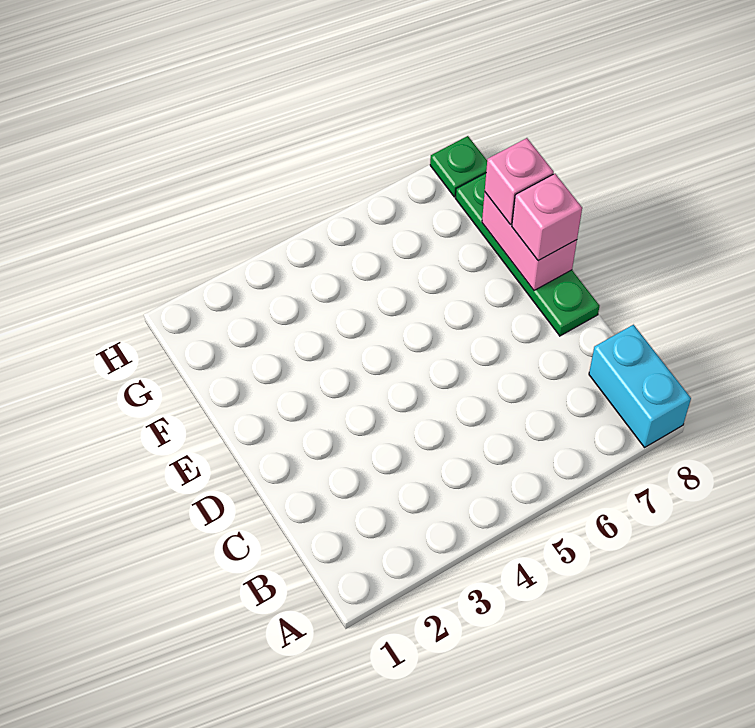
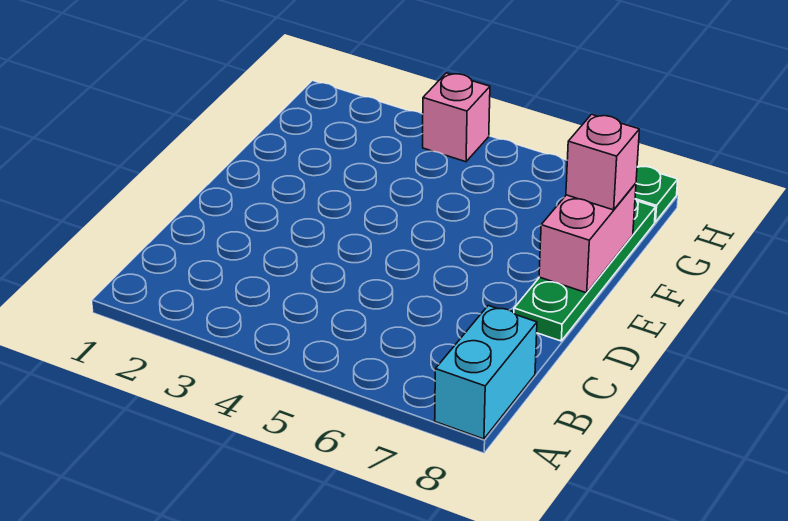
pink brick E8 level 3 -> pink brick H4 level 1

